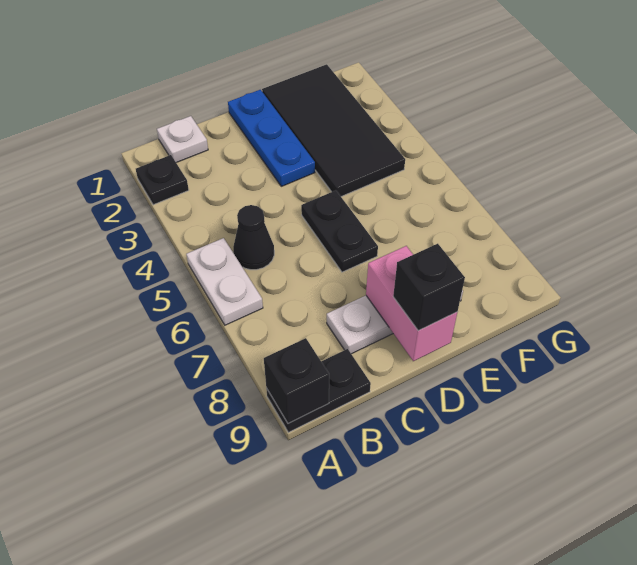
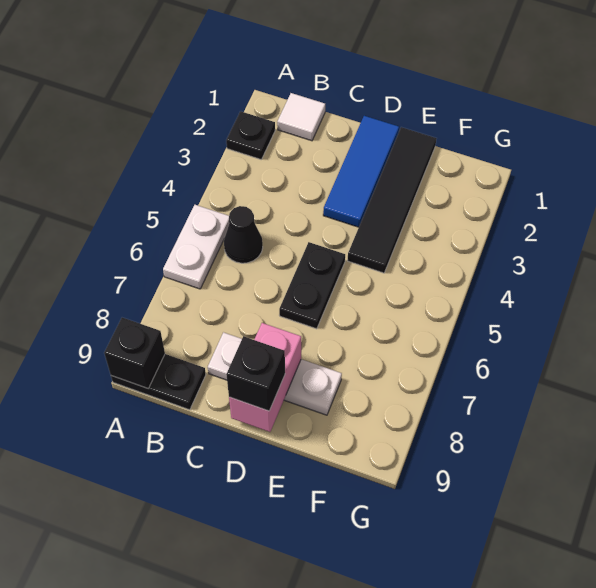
white plate B1 level 1 -> white tile B1 level 1
blue plate D1:D3 level 1 -> blue tile D1:D3 level 1
black tile E1:F4 level 1 -> black tile E1:E4 level 1

